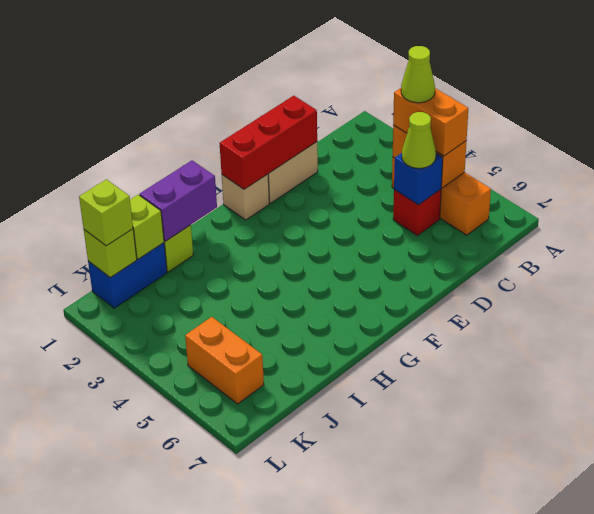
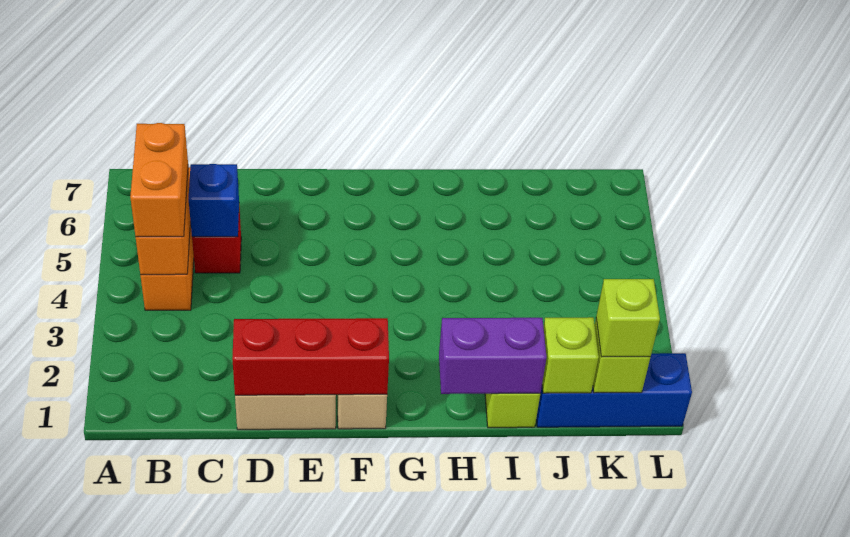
lime cone B4 level 4 -> none
lime cone C5 level 3 -> none
blue brick J1:K1 level 1 -> blue brick J1:L1 level 1
orange brick K5:K6 level 1 -> none

